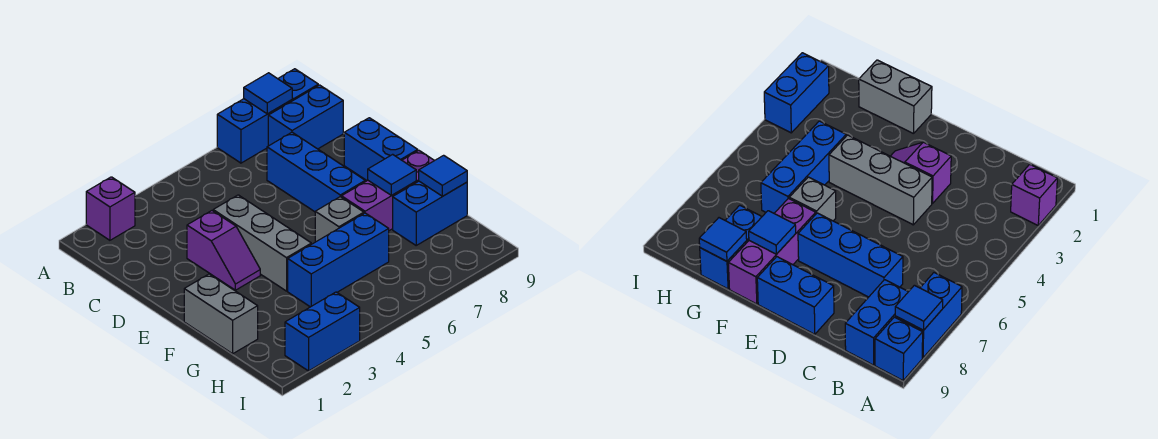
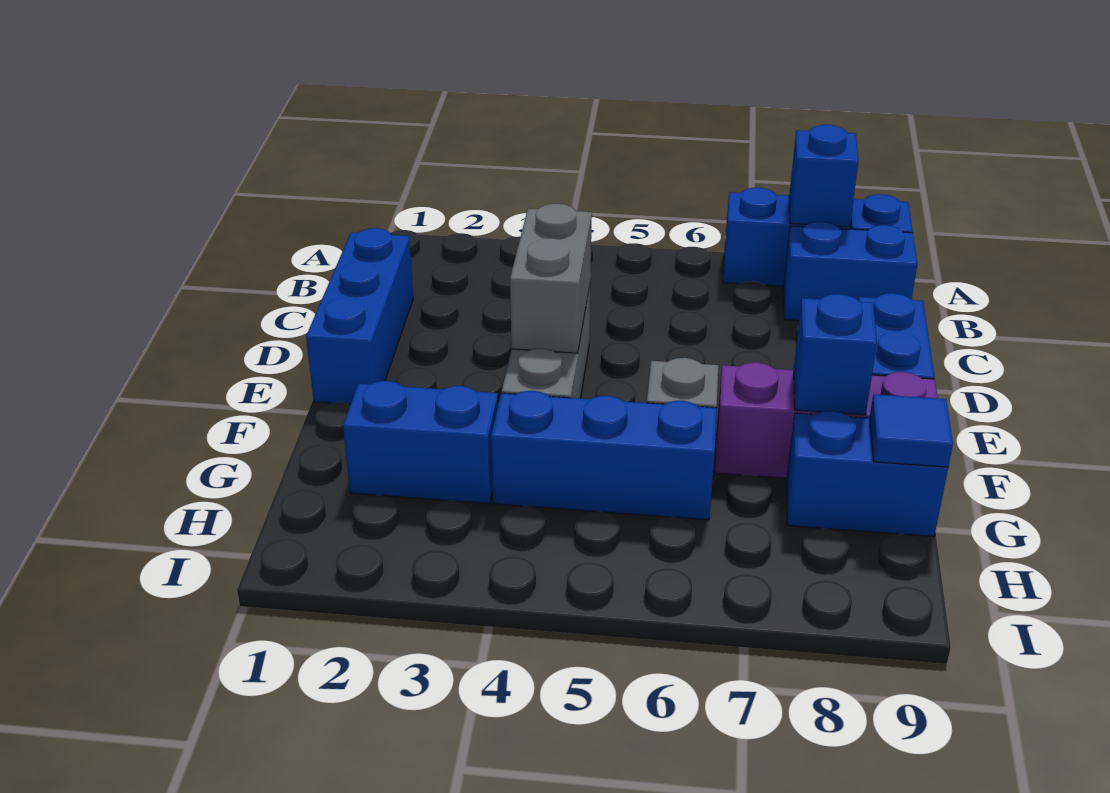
purple brick A2 level 1 -> none
blue tile A8 level 2 -> blue brick A8 level 2
blue brick C7:E7 level 1 -> blue brick C1:E1 level 1
purple slope D3:E3 level 1 top D -> none
grey brick F1:G1 level 1 -> grey brick D4:E4 level 2
blue tile F8 level 2 -> blue brick F8 level 2
blue brick I2:I3 level 1 -> blue brick G2:G3 level 1

